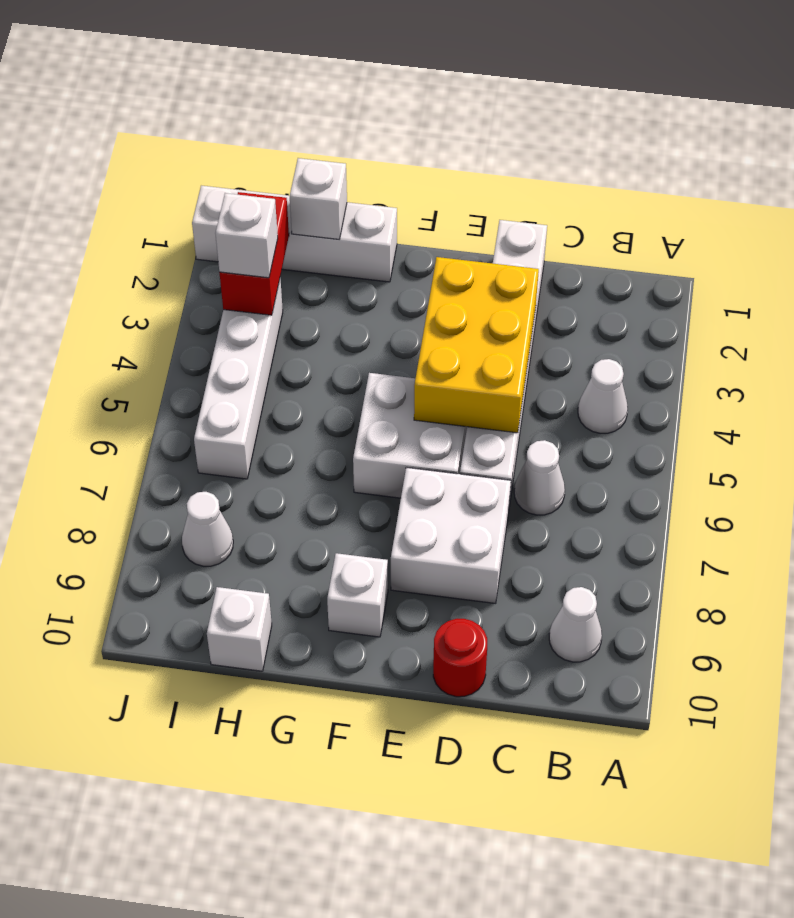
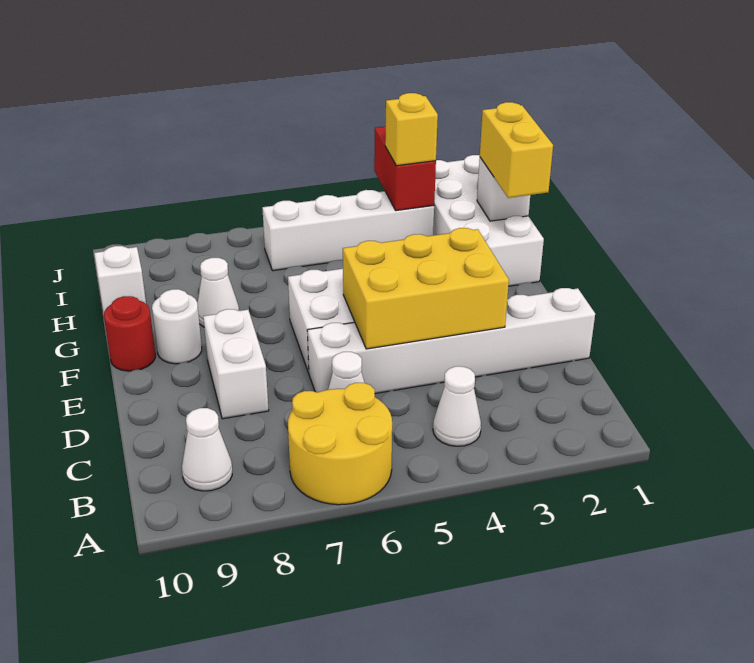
none -> yellow round brick A6:B7 level 1
white brick D7:E8 level 1 -> white brick D8:E8 level 1
red round brick D10 level 1 -> red round brick F10 level 1
white brick F9 level 1 -> white round brick F9 level 1
white brick G1:J1 level 1 -> white brick G1:J2 level 1
none -> yellow brick G1:H1 level 3
red brick I2:I3 level 2 -> red brick I3:J3 level 2
white brick I3 level 3 -> yellow brick I3 level 3
white cone I8 level 1 -> white cone G8 level 1

